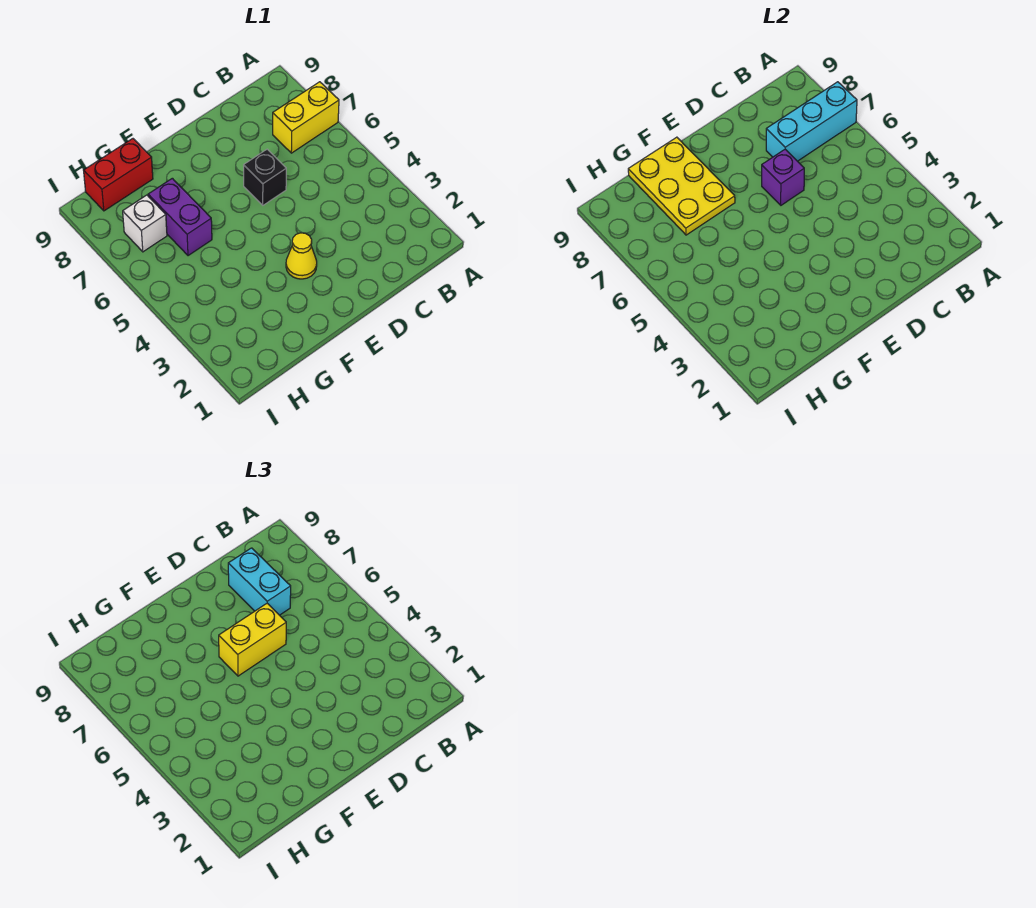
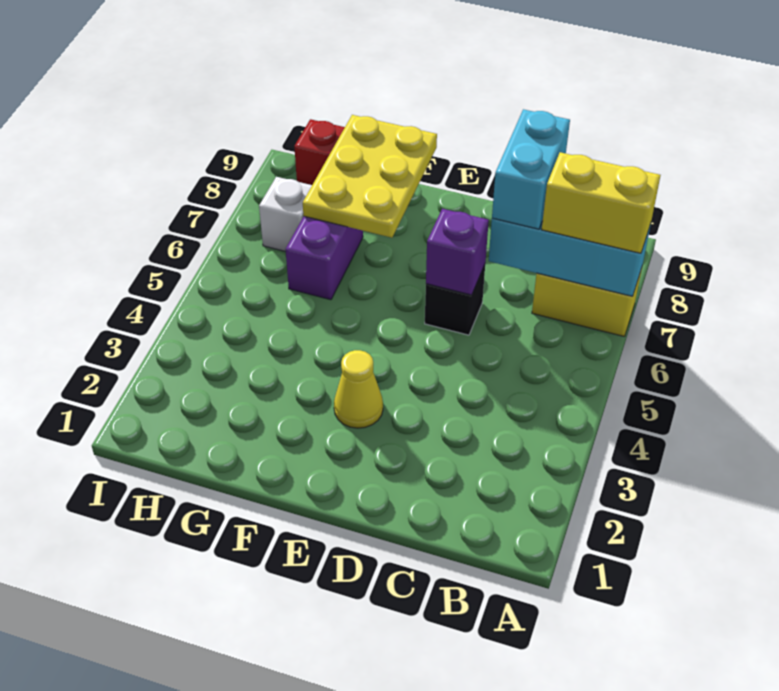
yellow brick D6:E6 level 3 -> yellow brick A7:B7 level 3

